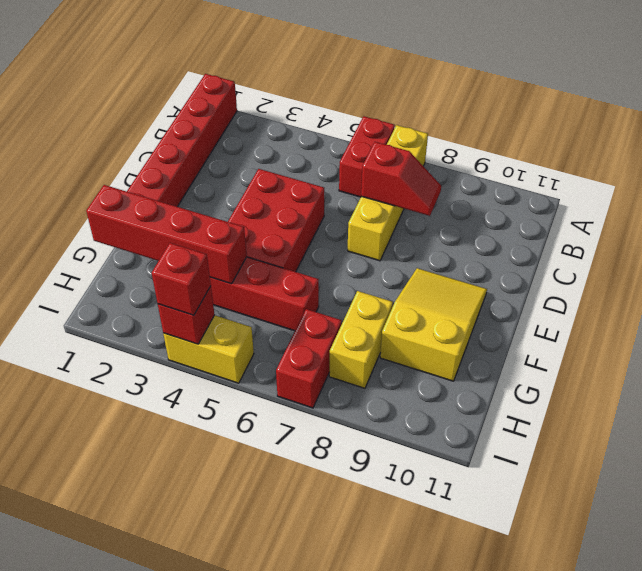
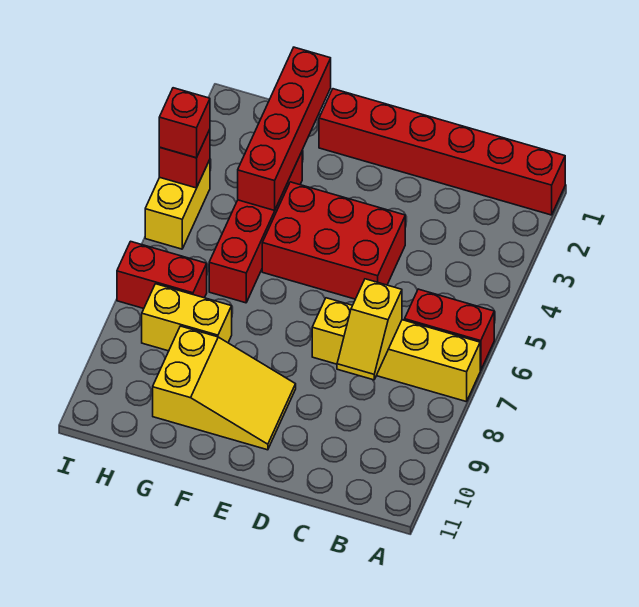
red slope C7:C8 level 2 top 7 -> yellow slope C7:C8 level 2 top 7

